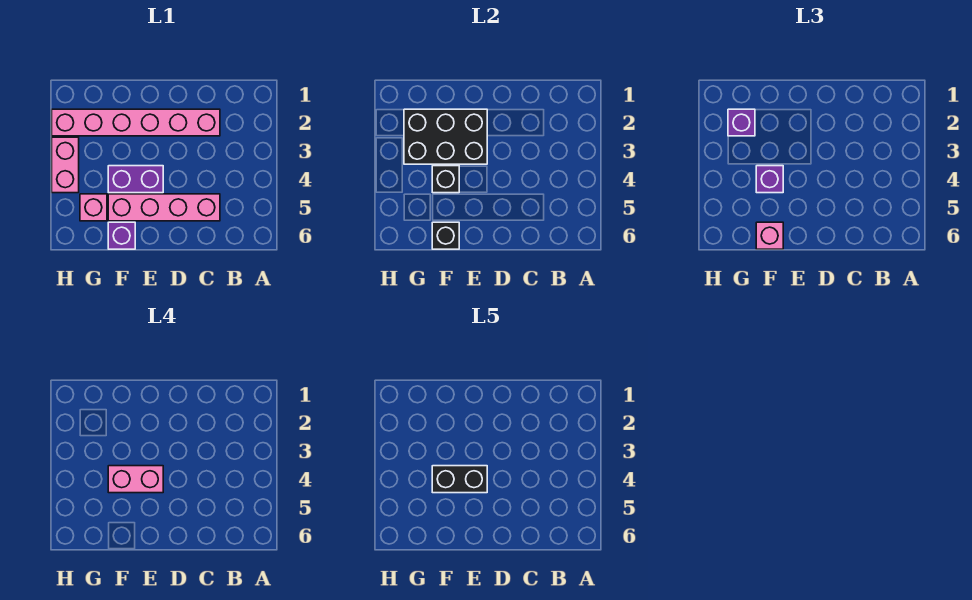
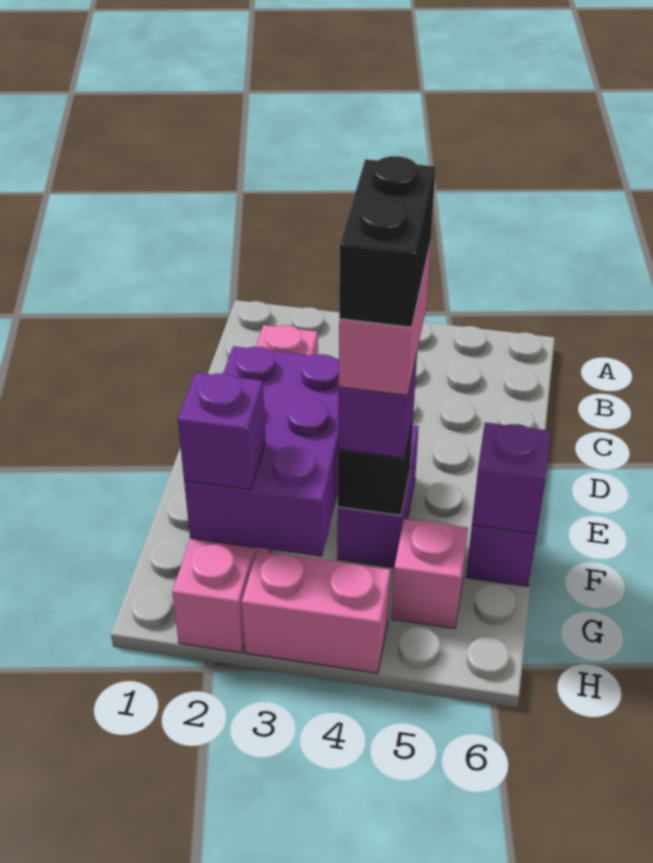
pink brick C5:F5 level 1 -> none
black brick E2:G3 level 2 -> purple brick E2:G3 level 2
black brick F6 level 2 -> purple brick F6 level 2
pink brick F6 level 3 -> none

